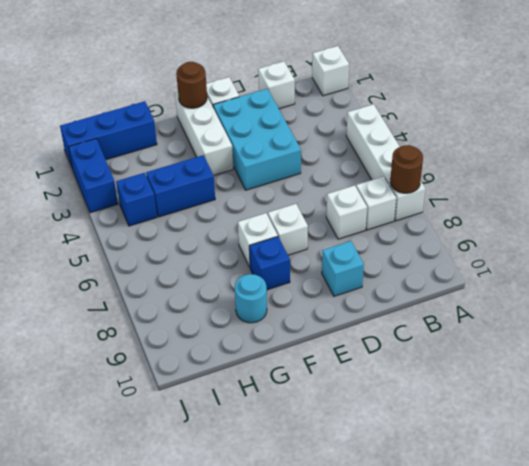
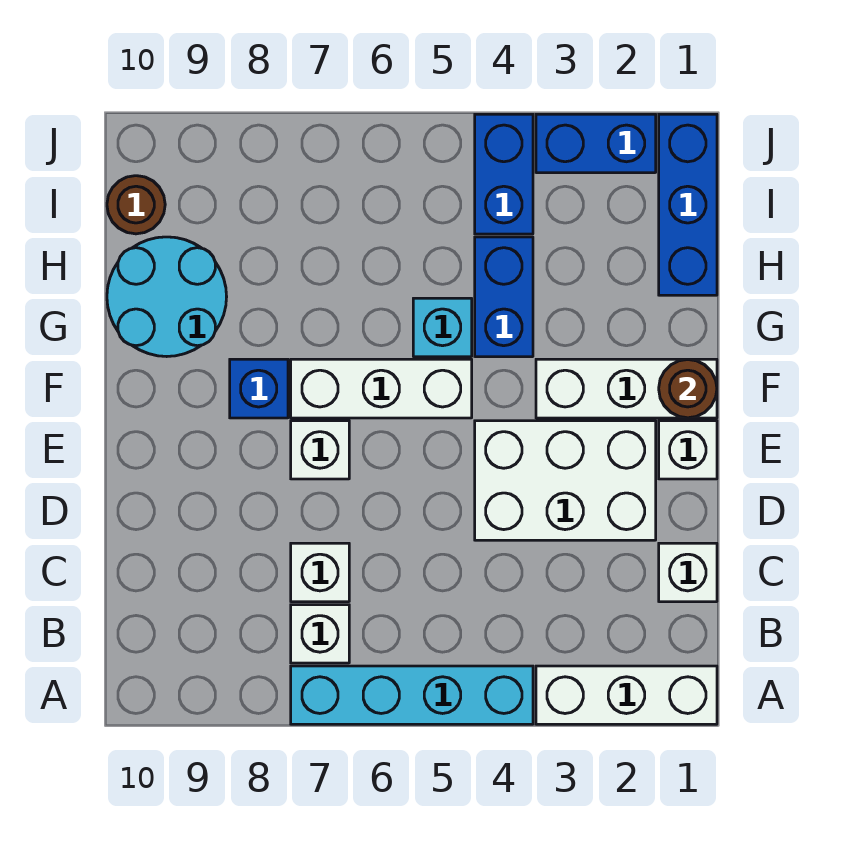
white brick A1 level 1 -> white brick A1:A3 level 1
white brick A4:A7 level 1 -> cyan brick A4:A7 level 1
brown round brick A7 level 2 -> brown round brick I10 level 1
cyan brick D2:E4 level 1 -> white brick D2:E4 level 1
cyan brick D9 level 1 -> cyan brick G5 level 1
white brick F7 level 1 -> white brick F5:F7 level 1
cyan round brick G9 level 1 -> cyan round brick G9:H10 level 1
blue brick I4 level 1 -> blue brick I4:J4 level 1

